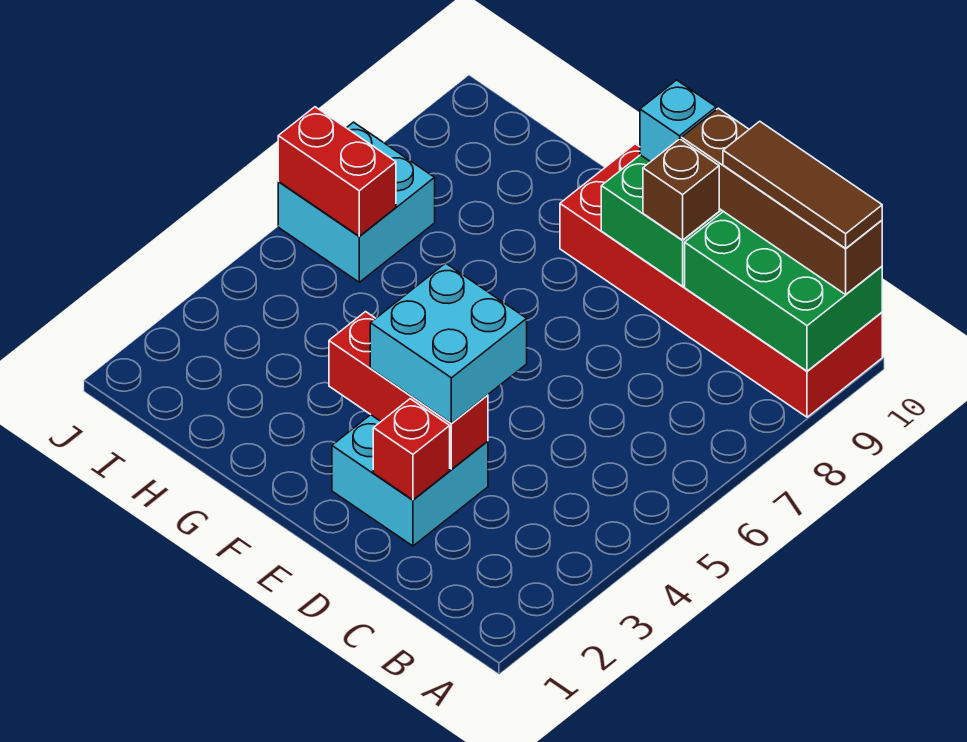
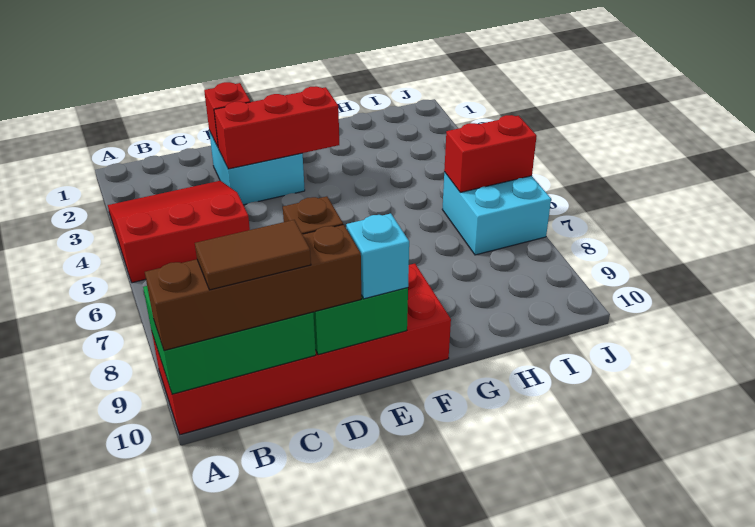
none -> red slope A3:C5 level 1 top 5
brown tile A10:C10 level 4 -> brown tile B10:C10 level 4
cyan brick D3:E4 level 3 -> none

